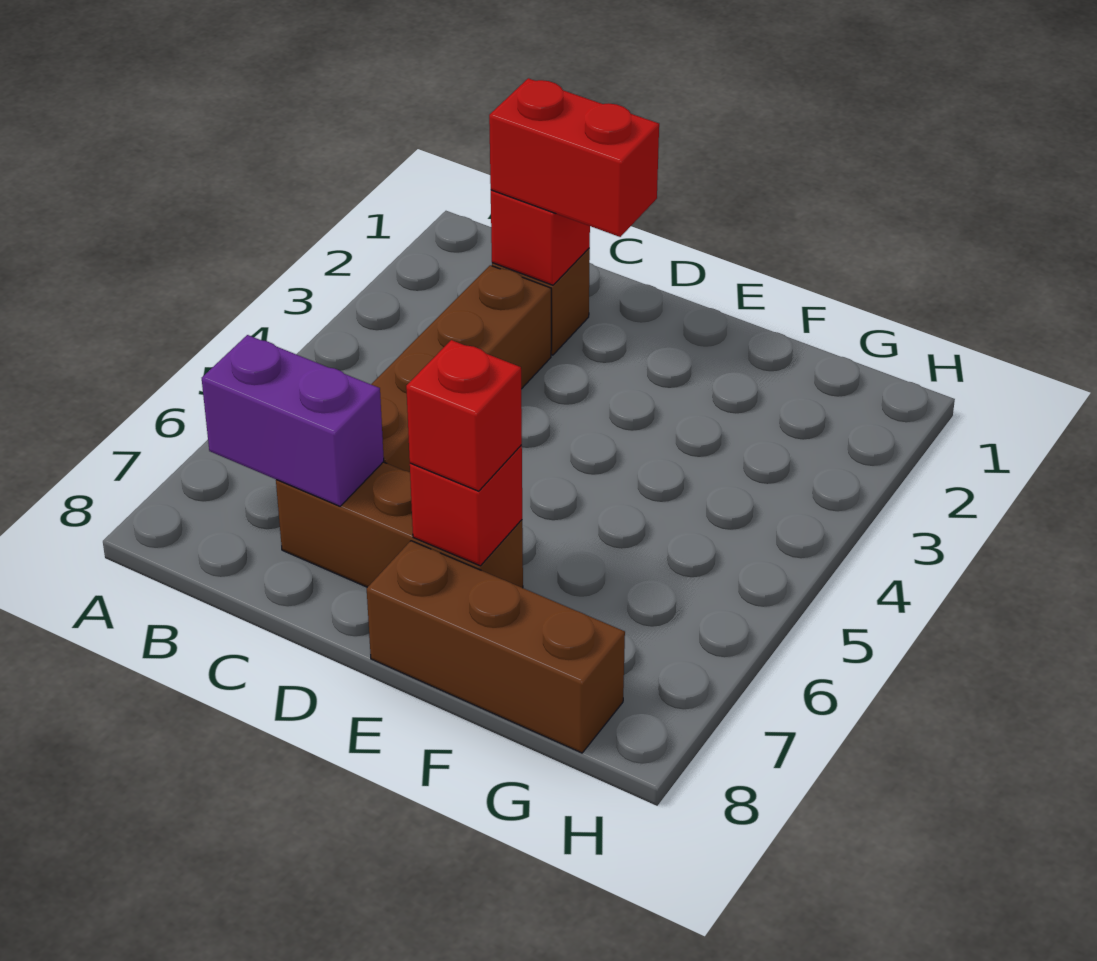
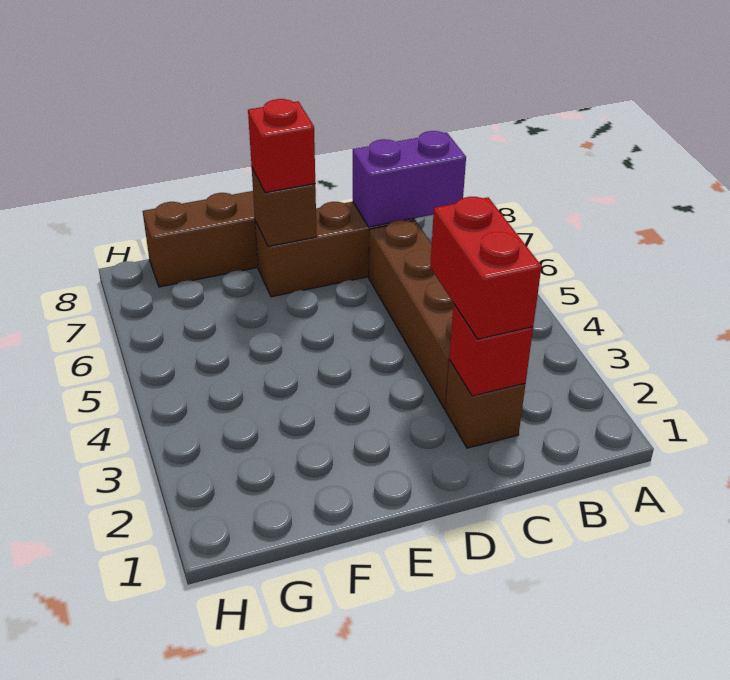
red brick C2:D2 level 3 -> red brick C2:C3 level 3
red brick E7 level 2 -> brown brick E7 level 2

